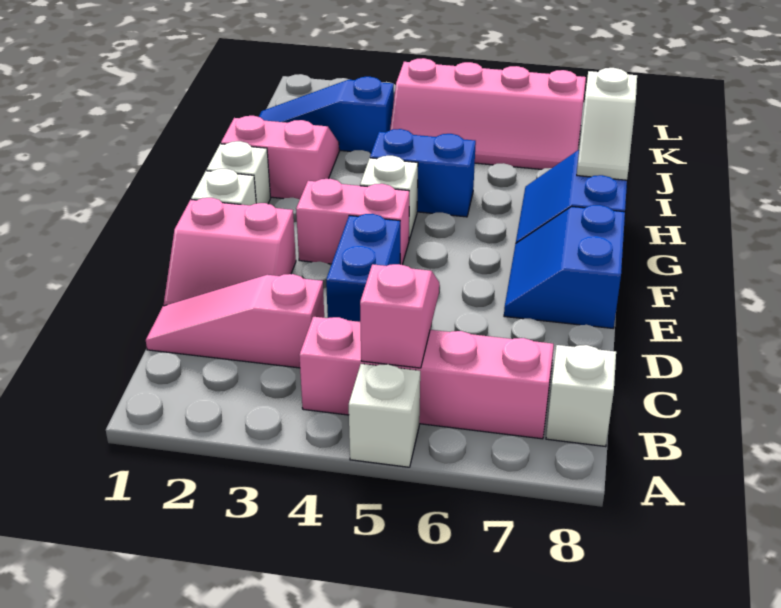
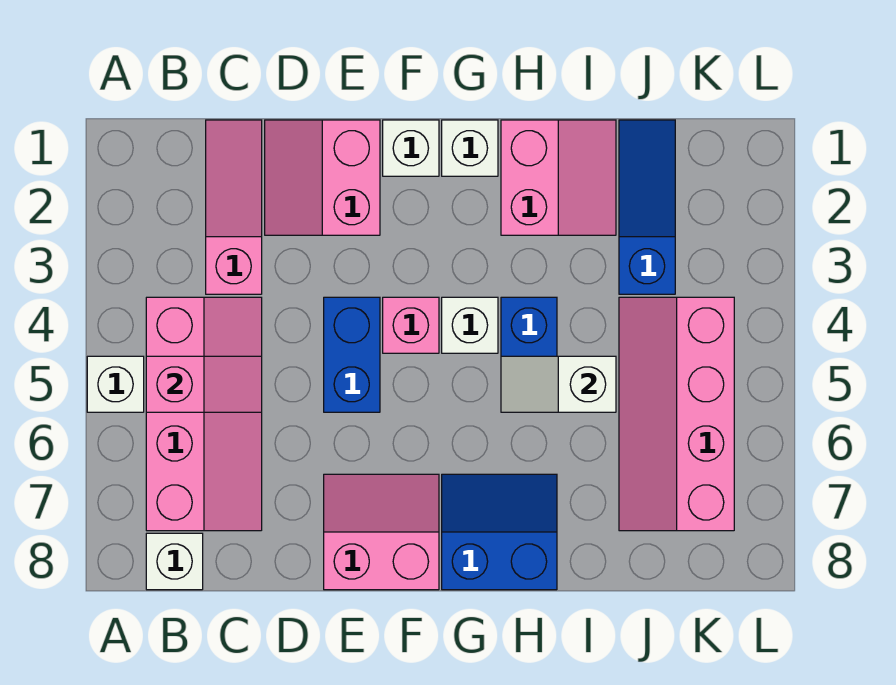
blue brick D4:E4 level 1 -> blue brick E4:E5 level 1
blue slope E7:F8 level 1 top 8 -> pink slope E7:F8 level 1 top 8
pink brick F3:F4 level 1 -> pink brick F4 level 1
white slope H8:I8 level 2 top I -> white slope H5:I5 level 2 top I

